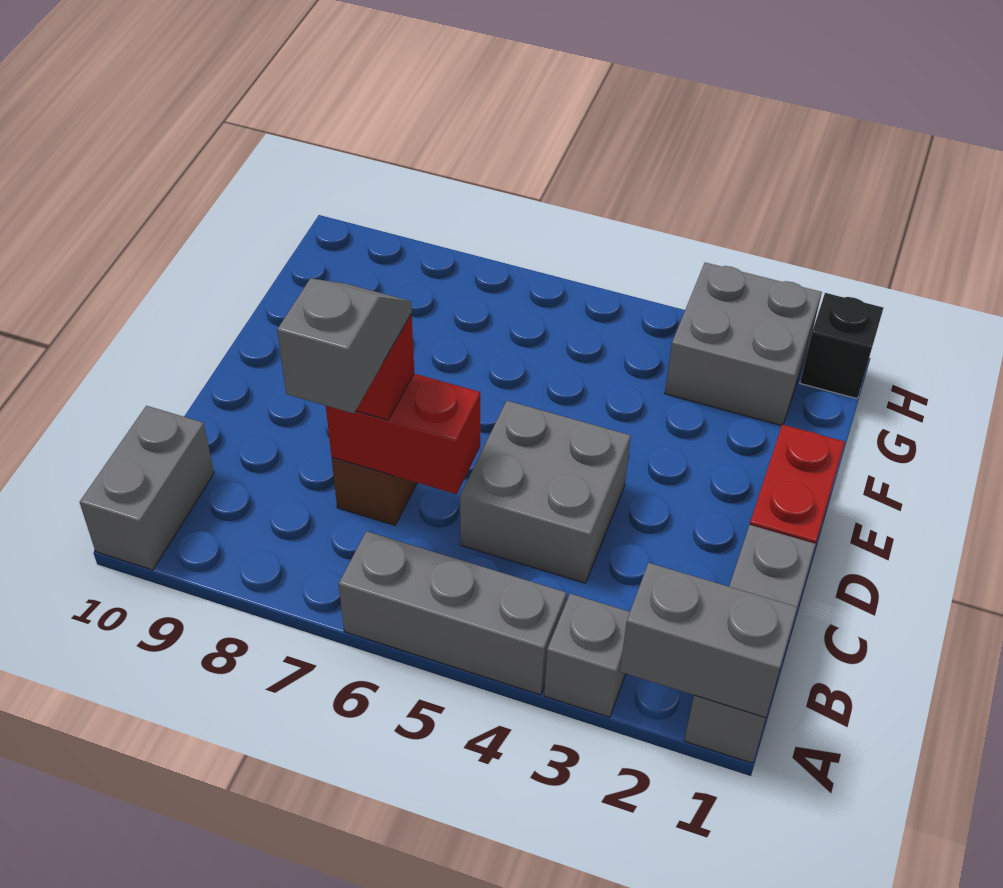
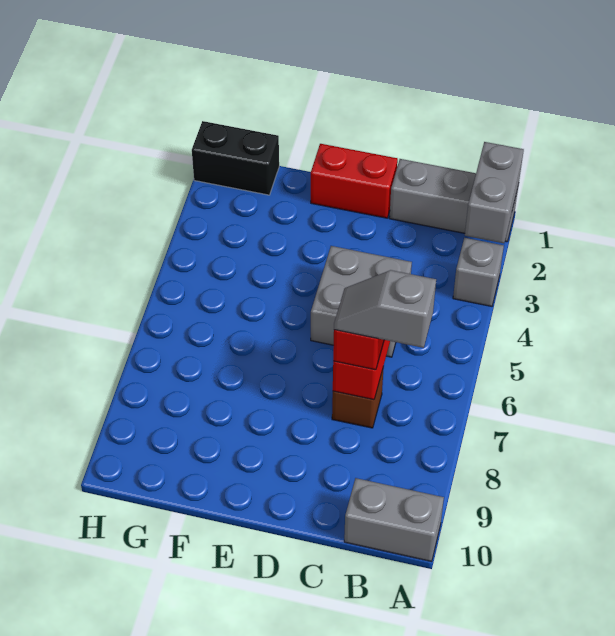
grey brick A4:A6 level 1 -> none
grey brick G2:H3 level 1 -> none
black brick H1 level 1 -> black brick G1:H1 level 1

